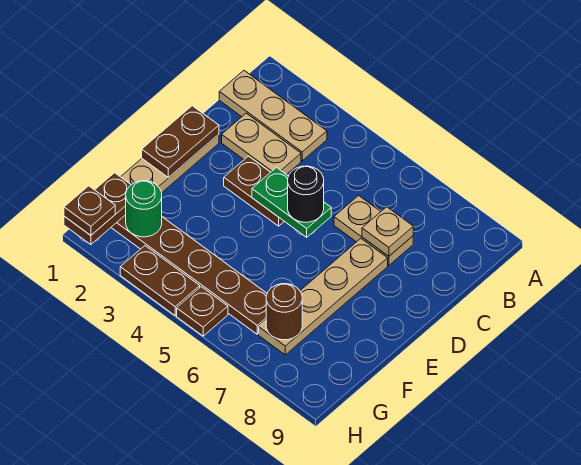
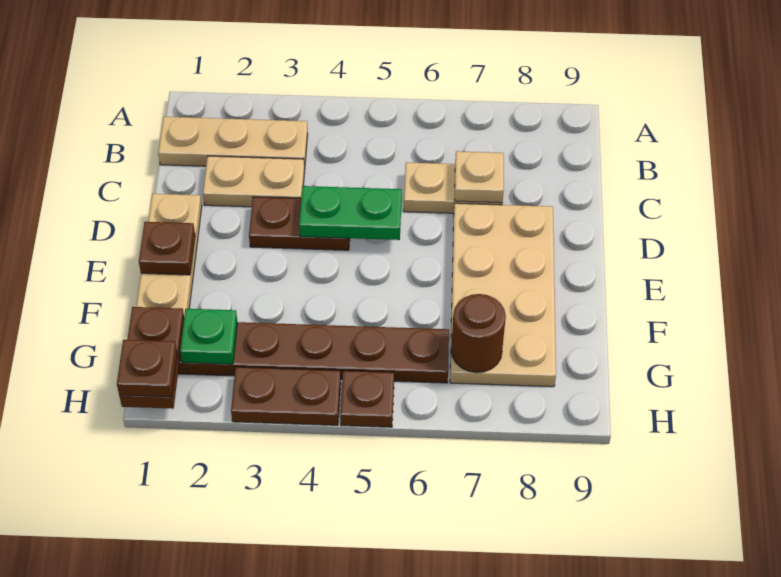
brown plate D1:E1 level 2 -> brown plate E1 level 2
black round brick D5 level 3 -> none
tan plate D7:G7 level 1 -> tan plate D7:G8 level 1
green round brick G2 level 2 -> green plate G2 level 2

